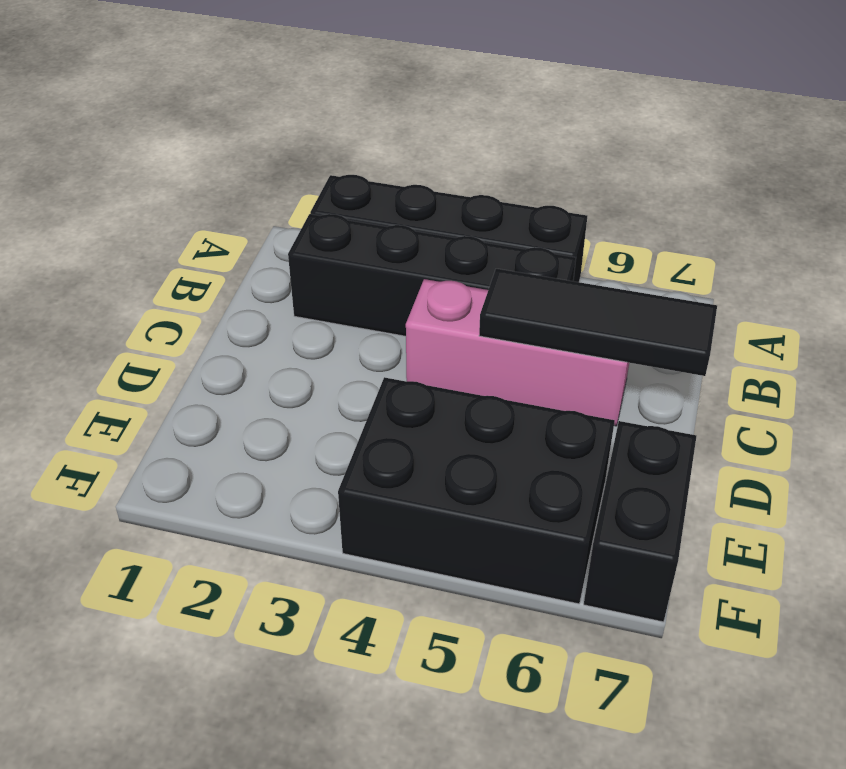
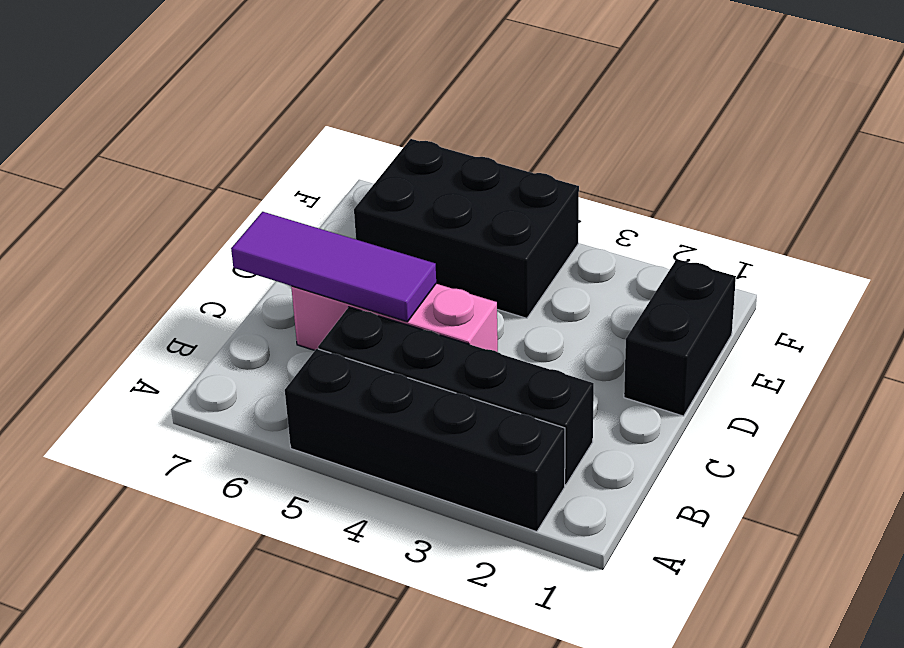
black tile C5:C7 level 2 -> purple tile C5:C7 level 2
black brick E7:F7 level 1 -> black brick D1:E1 level 1

